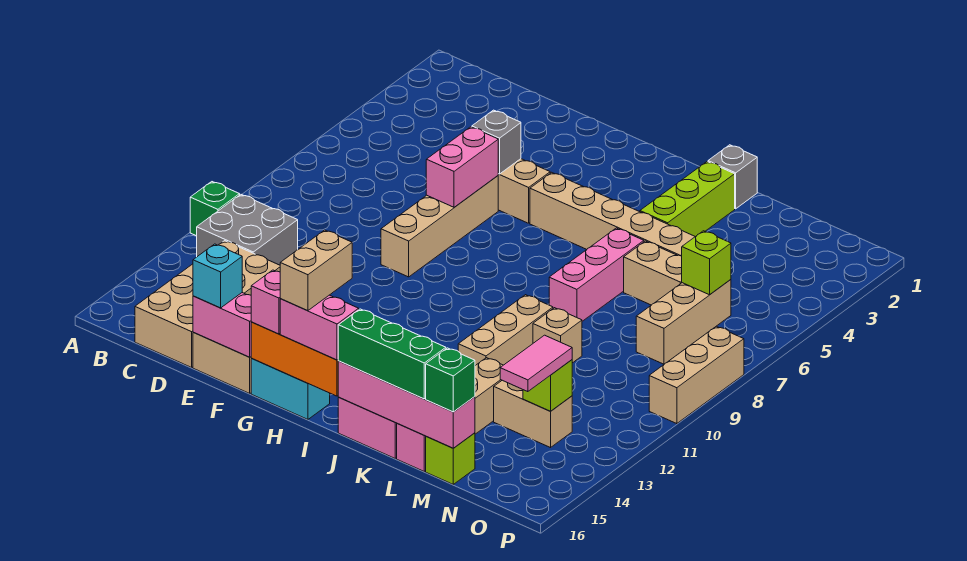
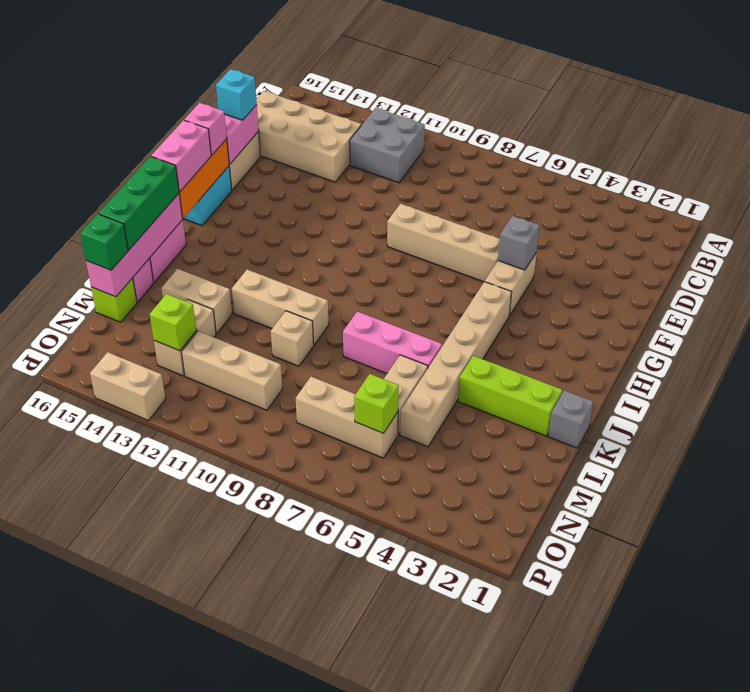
green brick A11 level 1 -> none
pink brick F6:F7 level 2 -> none
tan brick H15:H16 level 4 -> tan brick P13:P14 level 1
pink tile N13:N14 level 3 -> none
tan brick P8:P10 level 1 -> tan brick N10:N12 level 1

